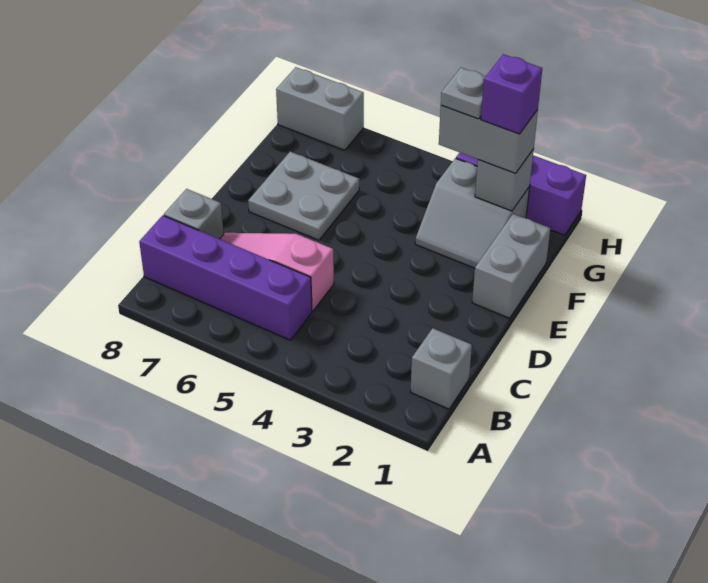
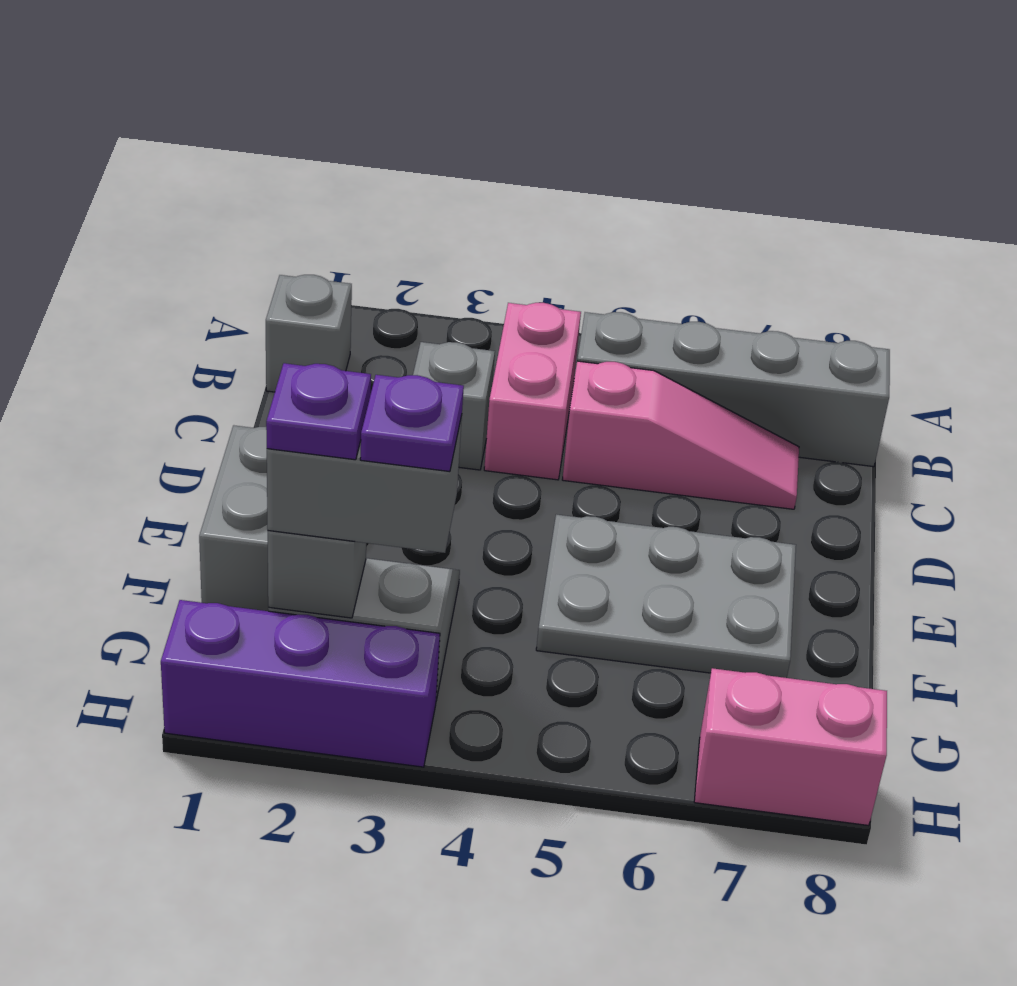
none -> pink brick B4:C4 level 1
purple brick B5:B8 level 1 -> grey brick B5:B8 level 1
grey brick C8 level 1 -> grey brick C3 level 1
grey plate E6:F7 level 1 -> grey plate E5:F7 level 1
purple brick G2 level 4 -> purple plate G2 level 4
grey plate G3 level 4 -> purple plate G3 level 4
grey brick H7:H8 level 1 -> pink brick H7:H8 level 1

